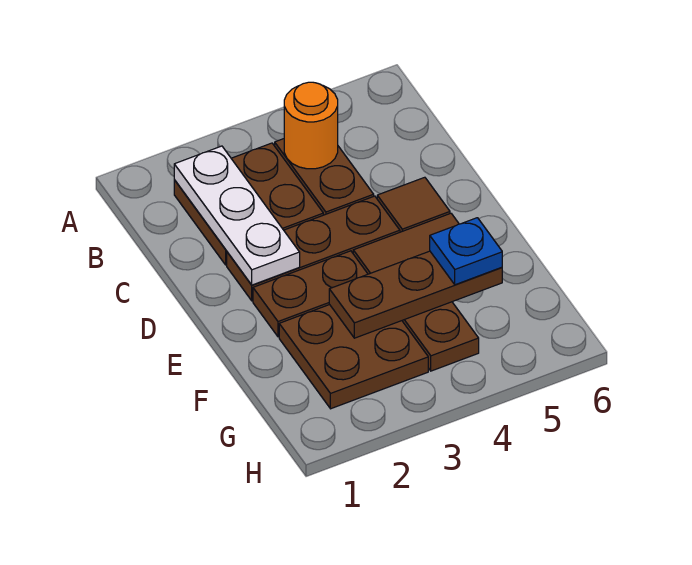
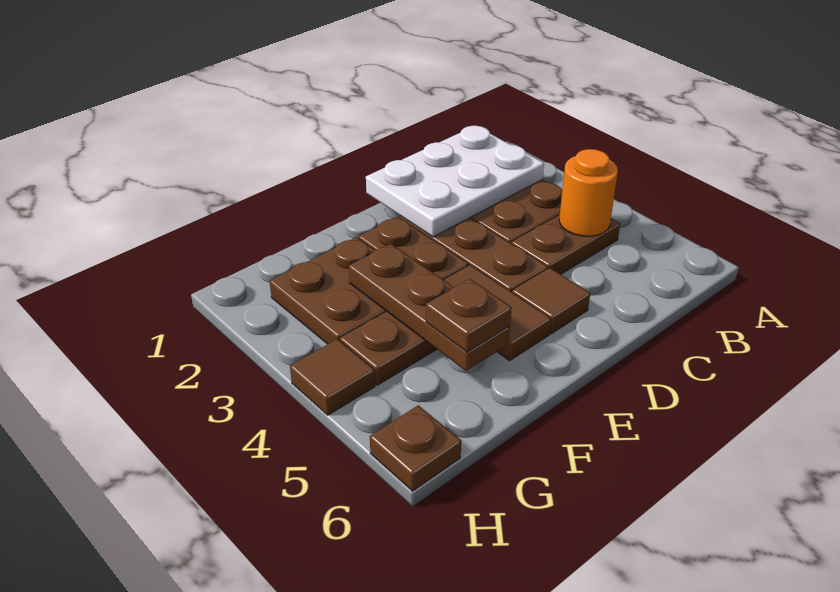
white plate B2:D2 level 2 -> white plate B1:D2 level 2
blue plate F5 level 3 -> brown plate F5 level 3
none -> brown tile H4 level 1
none -> brown plate H6 level 1

